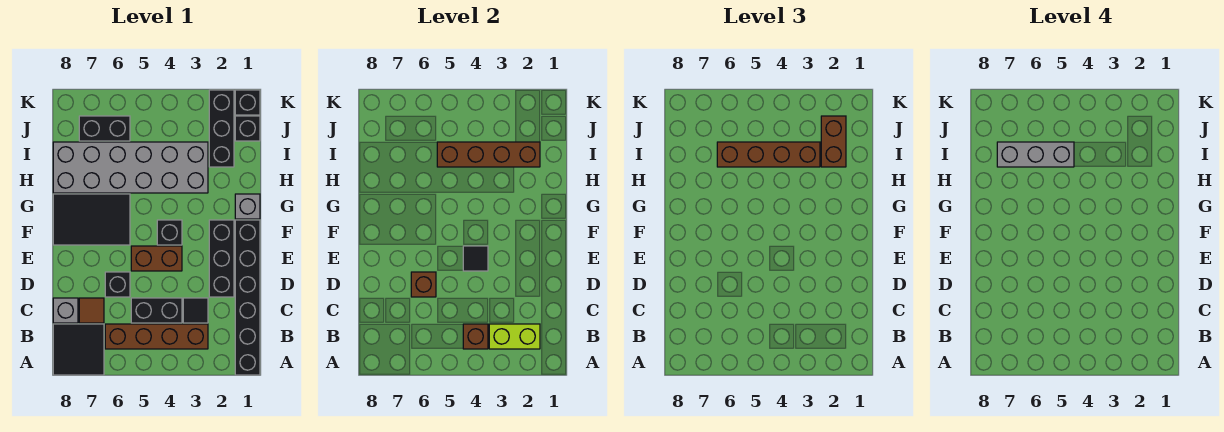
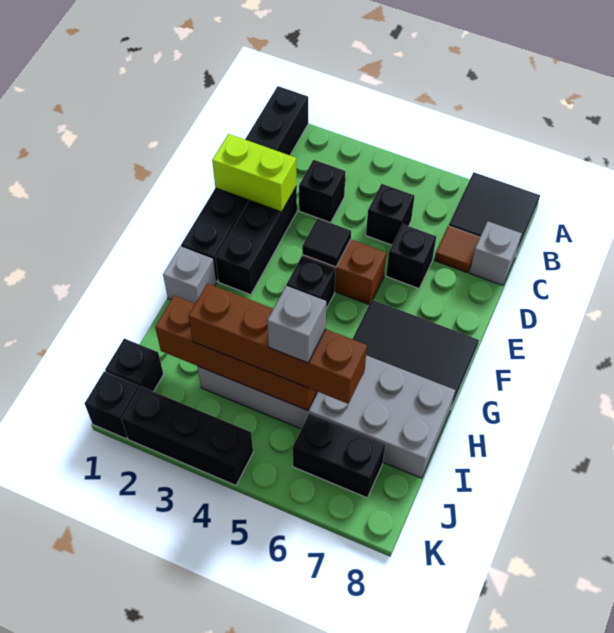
lime brick B2:B3 level 2 -> lime brick D1:D2 level 2
brown brick B3:B6 level 1 -> none
brown brick B4 level 2 -> none
black tile C3 level 1 -> black brick C3 level 1
black brick C4:C5 level 1 -> black brick C5 level 1
brown brick D6 level 2 -> none
black brick I2:K2 level 1 -> black brick K2:K4 level 1
brown brick I2:J2 level 3 -> none
grey brick I5:I7 level 4 -> grey brick I5 level 4

